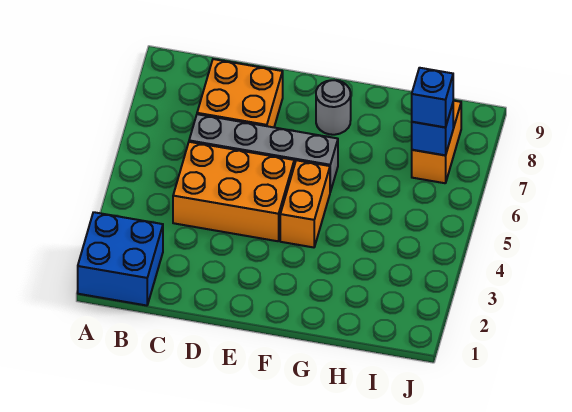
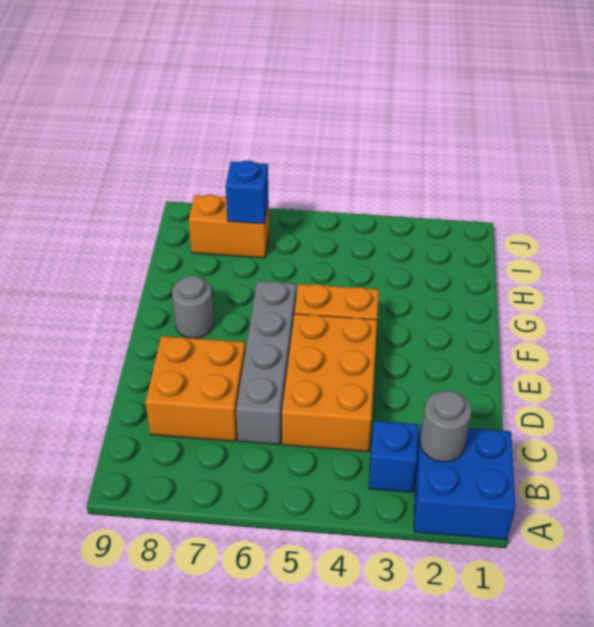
none -> grey round brick B2 level 2
blue brick I7 level 3 -> blue brick B3 level 1

